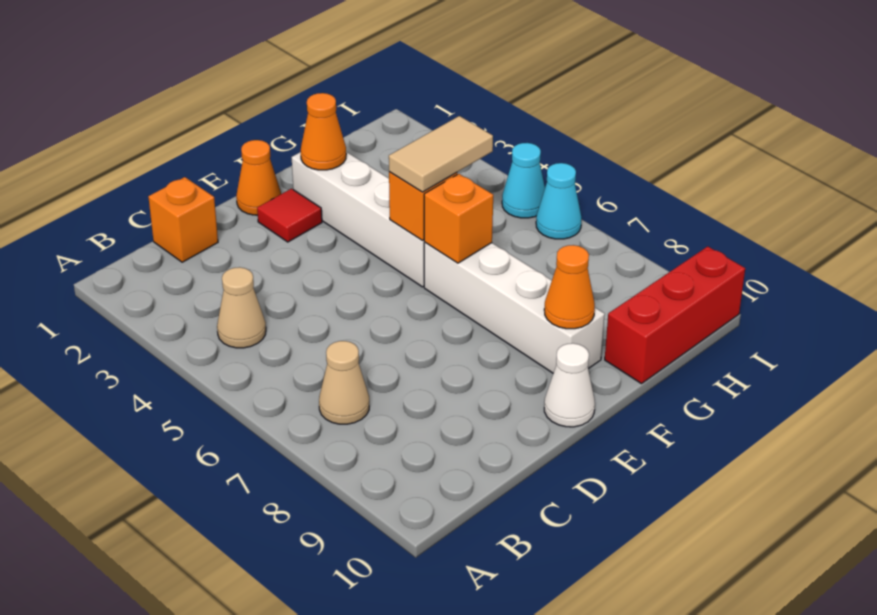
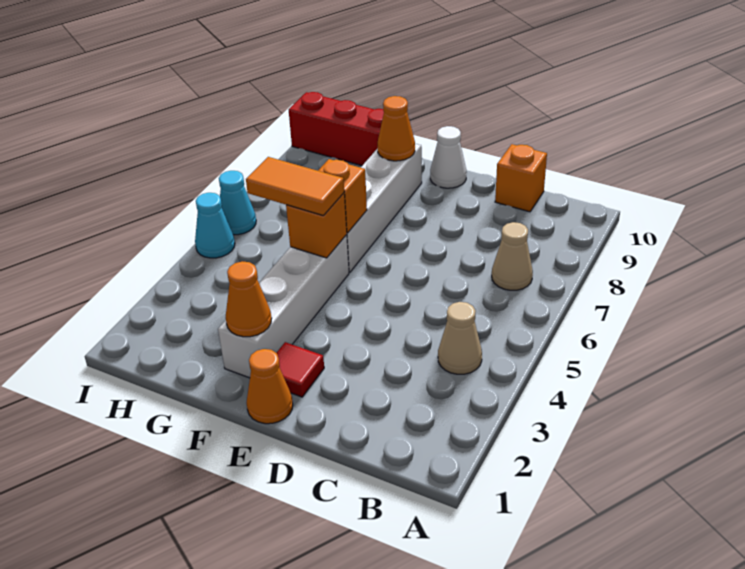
orange brick C1 level 1 -> orange brick C10 level 1
tan tile F5:G5 level 3 -> orange tile F5:G5 level 3

